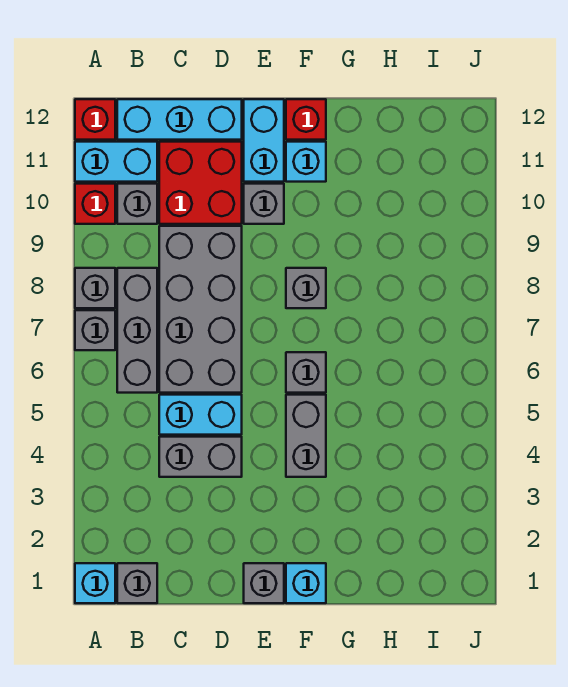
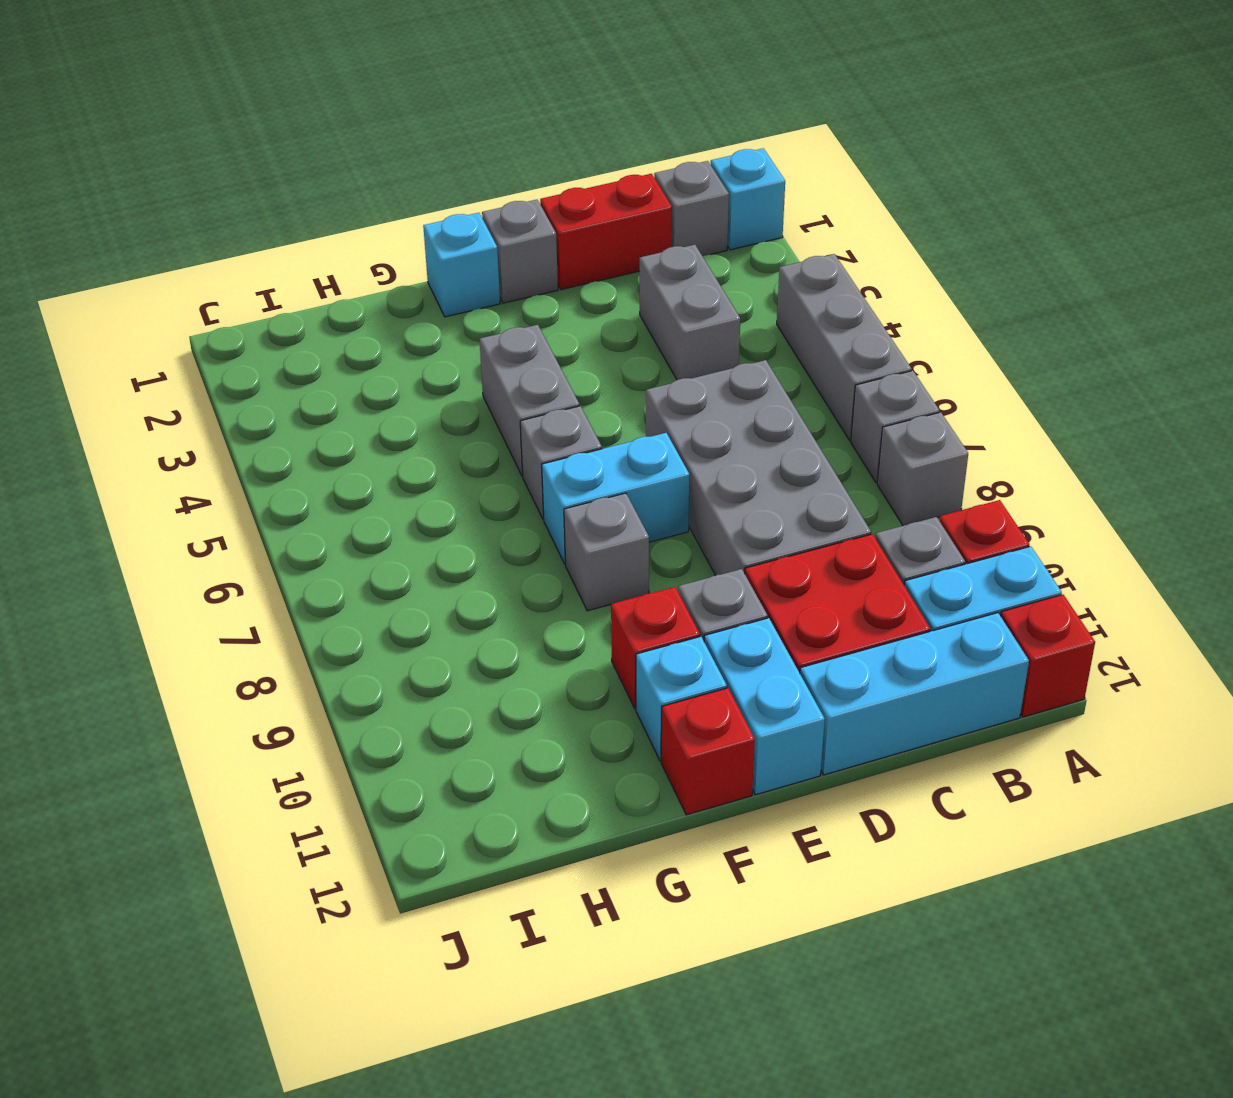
grey brick B6:B8 level 1 -> grey brick A4:A6 level 1
none -> red brick C1:D1 level 1
grey brick C4:D4 level 1 -> grey brick C3:C4 level 1
cyan brick C5:D5 level 1 -> cyan brick E7:F7 level 1
none -> red brick F10 level 1

